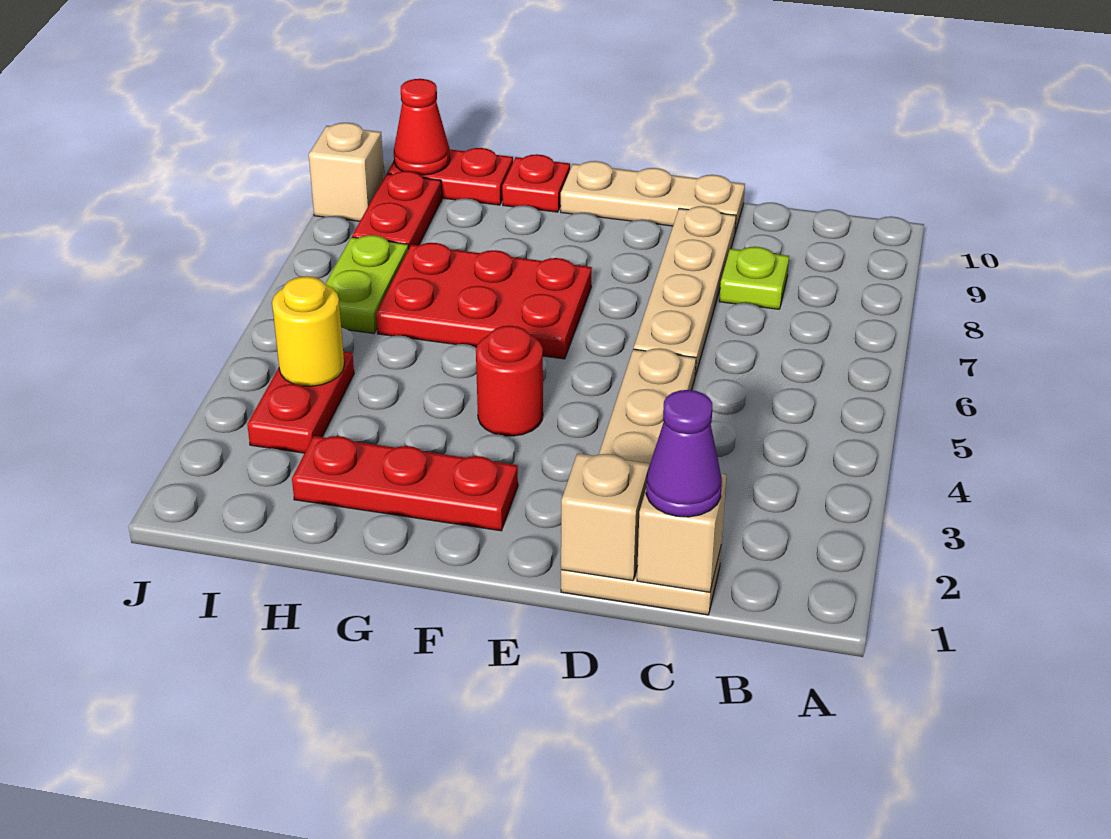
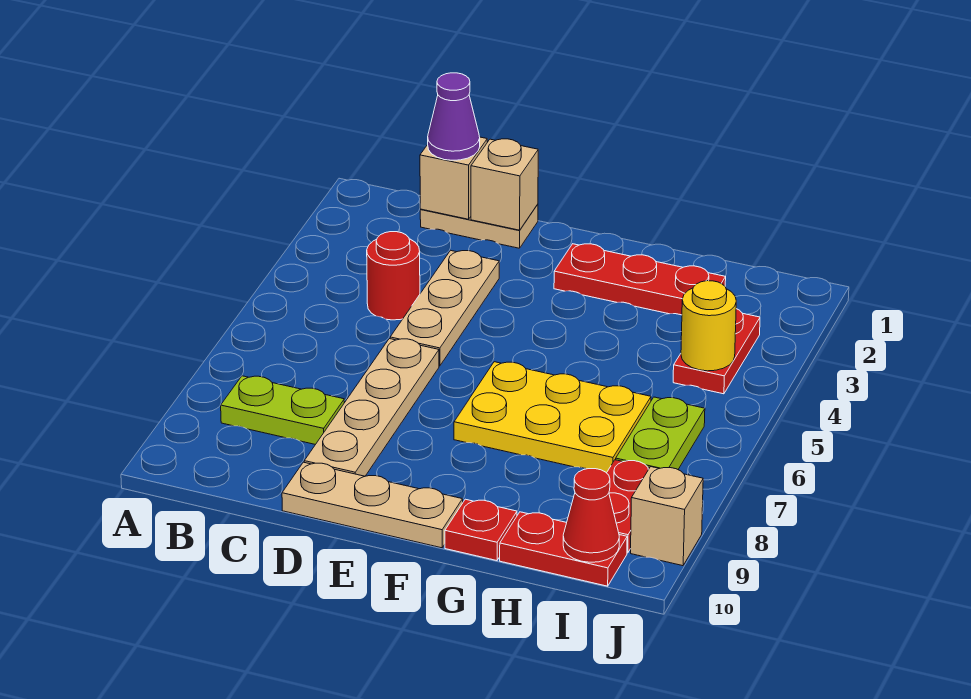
lime plate C8 level 1 -> lime plate B8:C8 level 1
red round brick F4 level 1 -> red round brick C4 level 1
red plate F6:H7 level 1 -> yellow plate F6:H7 level 1

